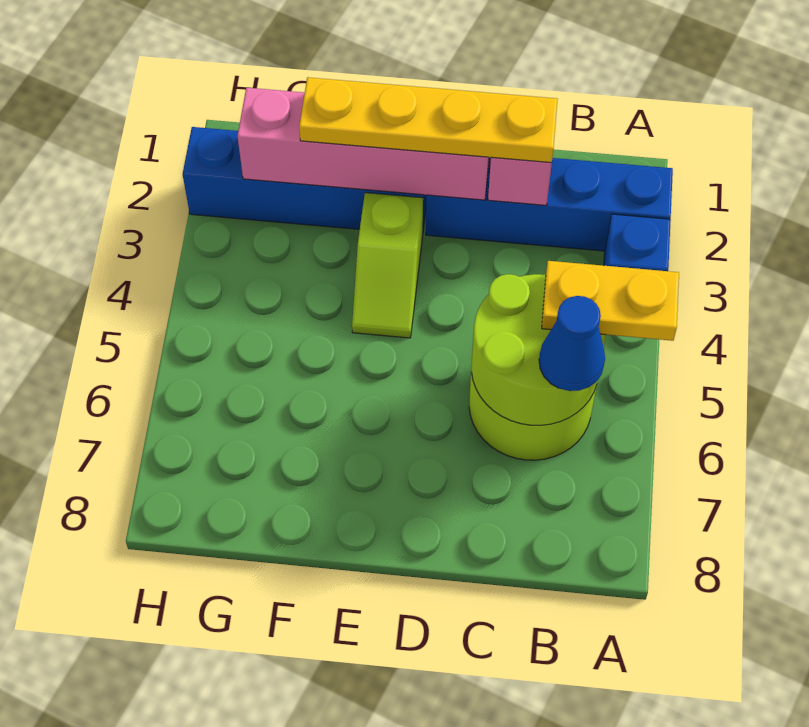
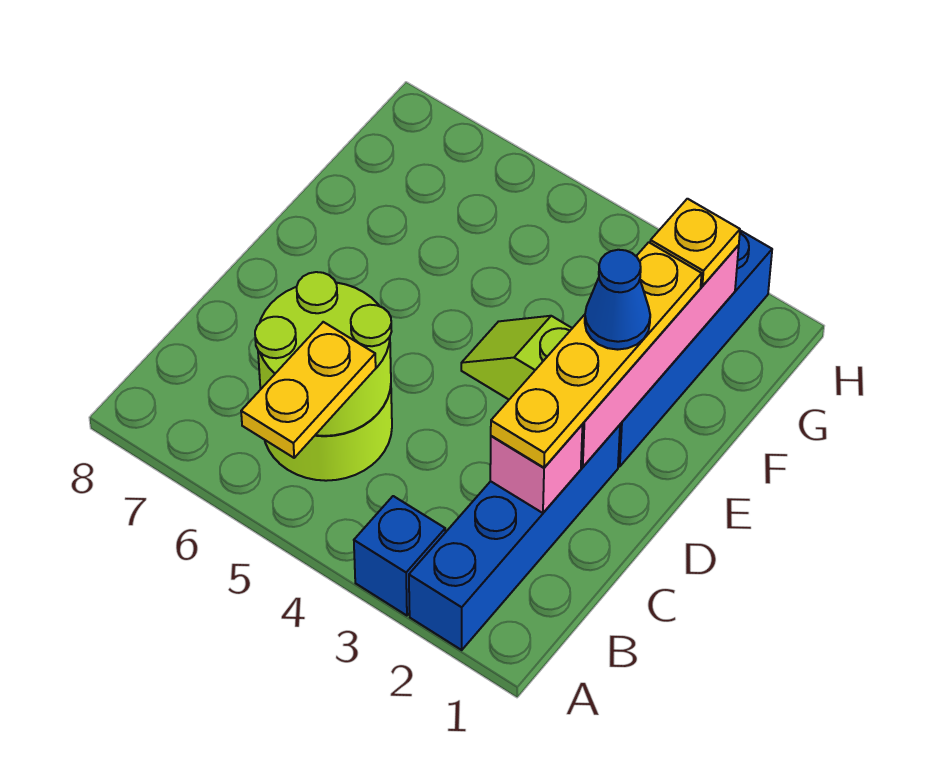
blue cone B6 level 3 -> blue cone E2 level 4
none -> yellow plate G2 level 3

